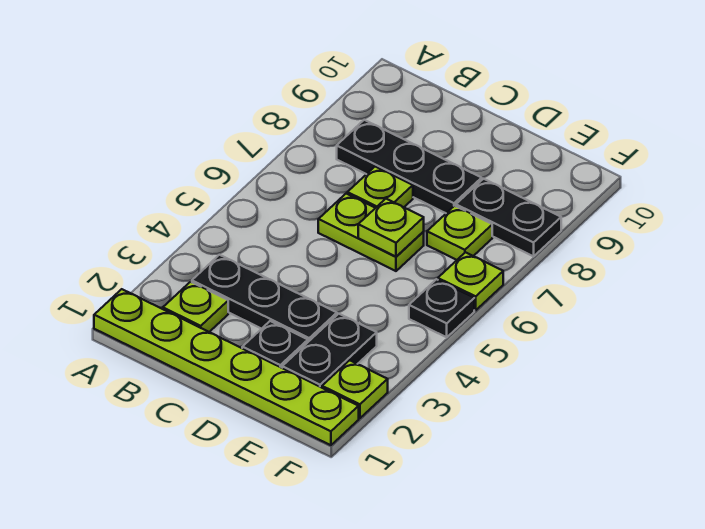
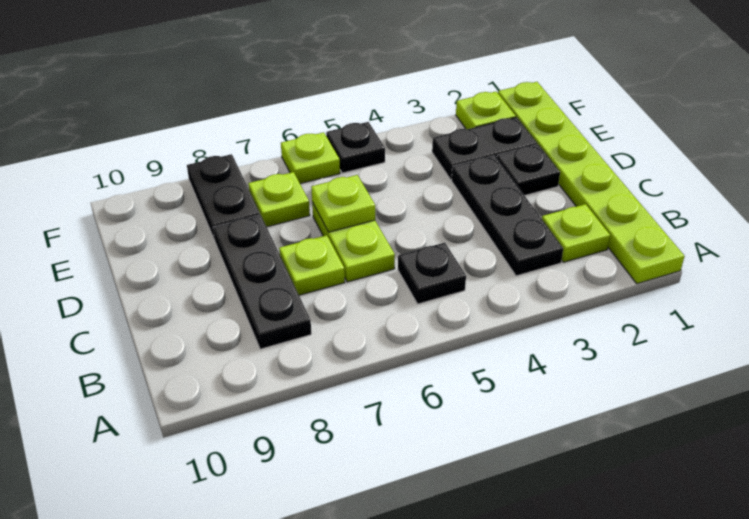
none -> black plate B5 level 1

